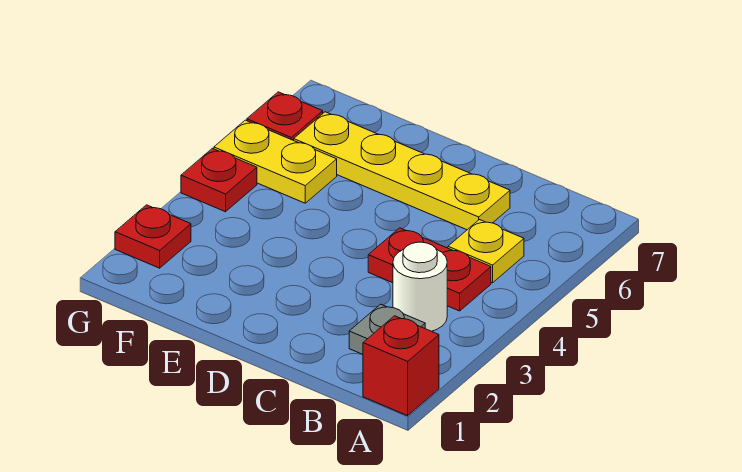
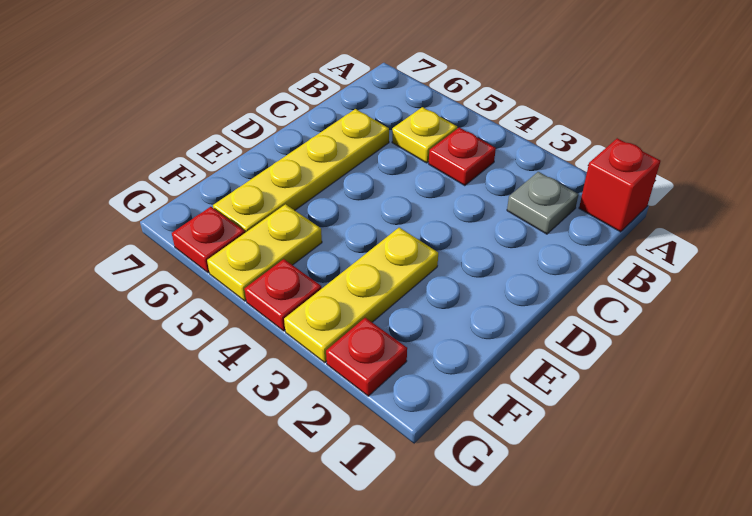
white round brick B3 level 1 -> none
red plate B4:C4 level 1 -> red plate B4 level 1
none -> yellow plate E3:G3 level 1

